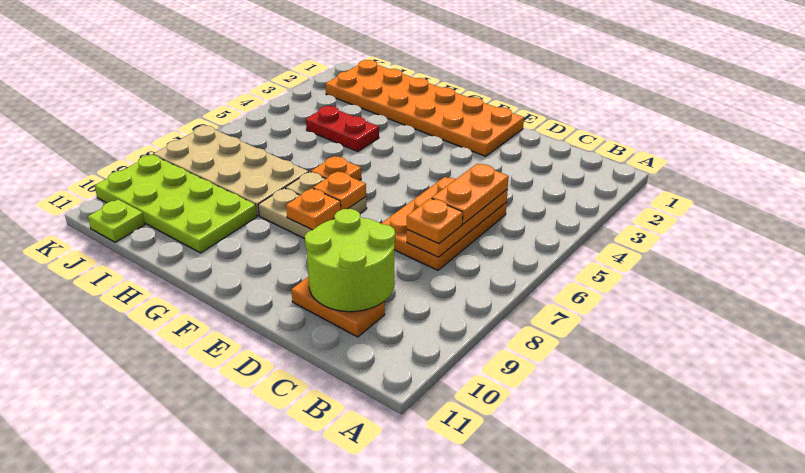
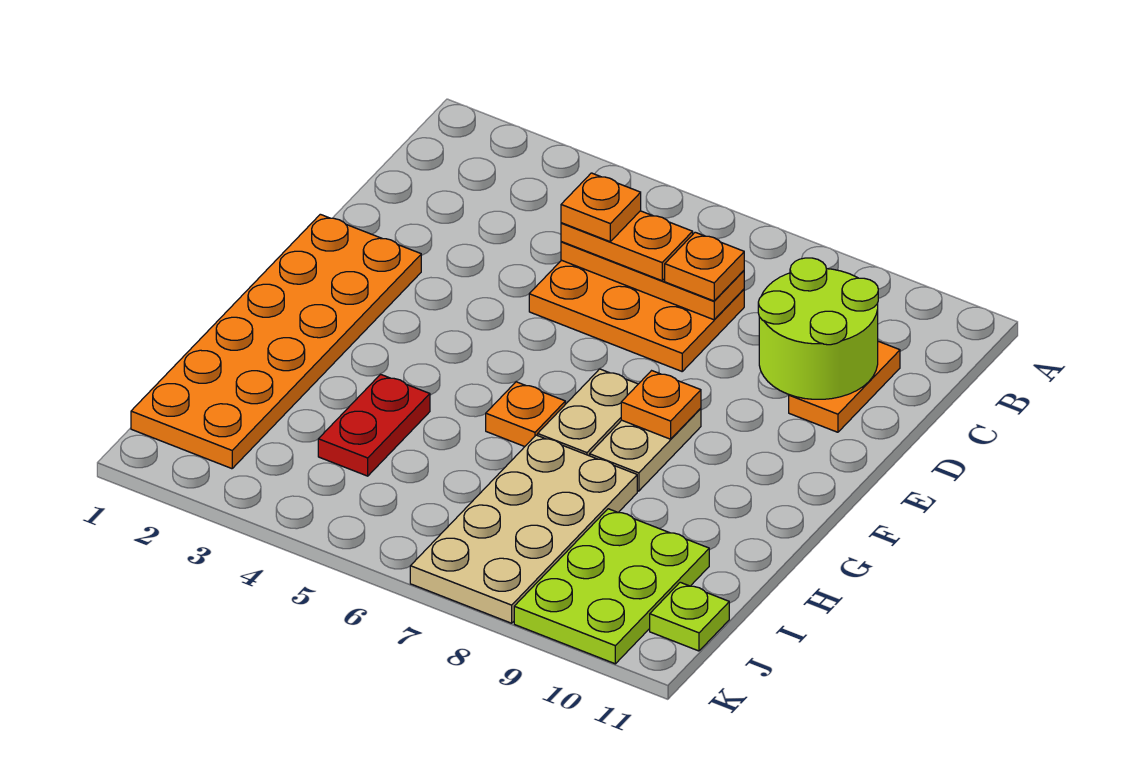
orange plate F7 level 2 -> orange plate C5 level 4
lime plate H9:K10 level 1 -> lime plate I9:K10 level 1

